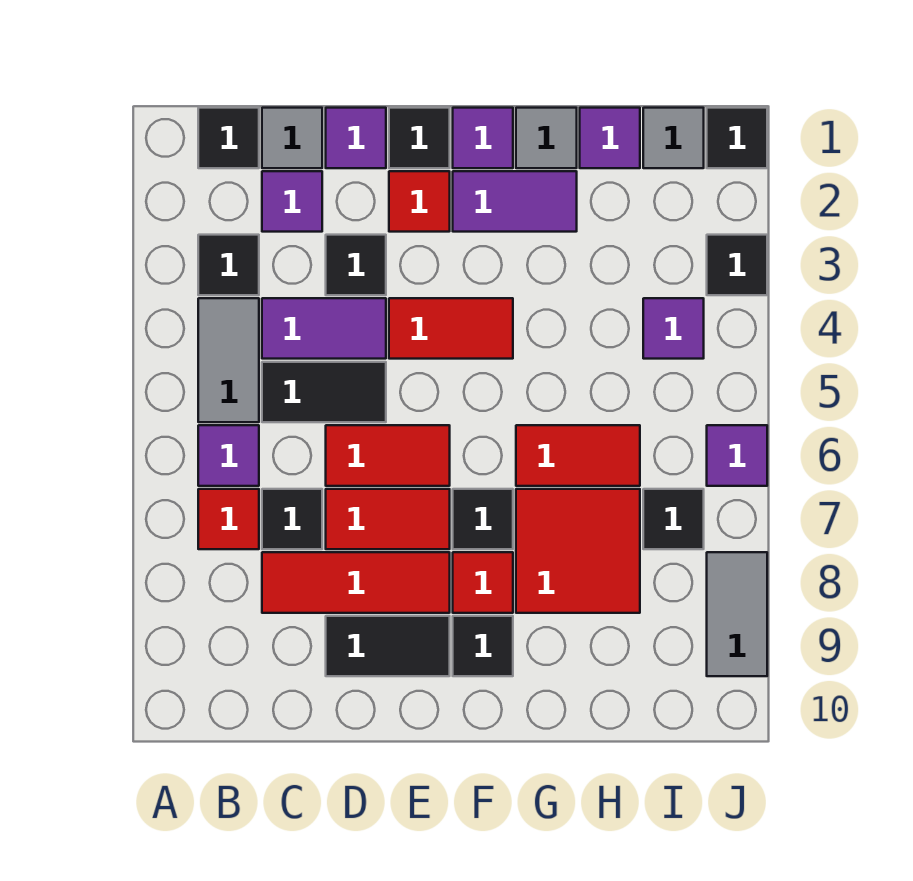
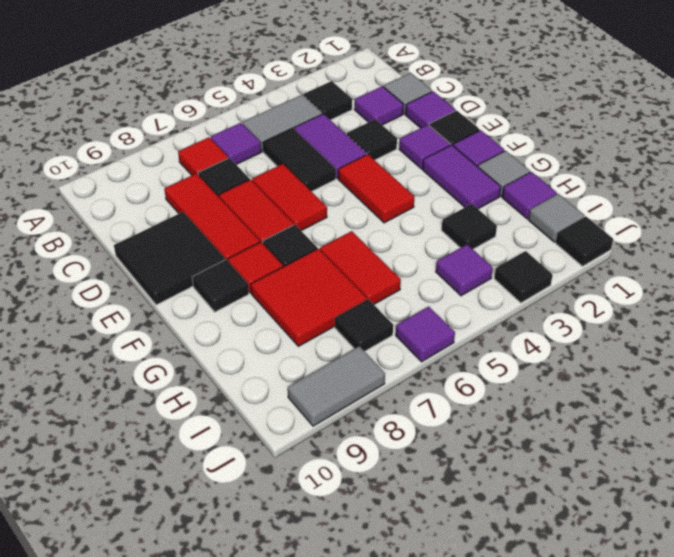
black tile B1 level 1 -> black tile H3 level 1
black tile D9:E9 level 1 -> black tile D9:E10 level 1
red tile E2 level 1 -> purple tile E2 level 1

